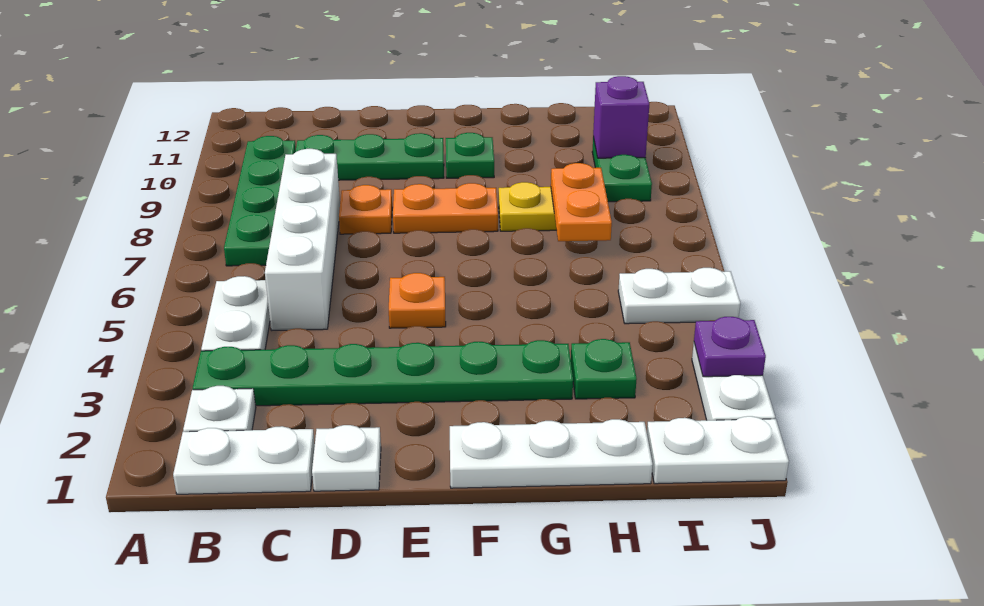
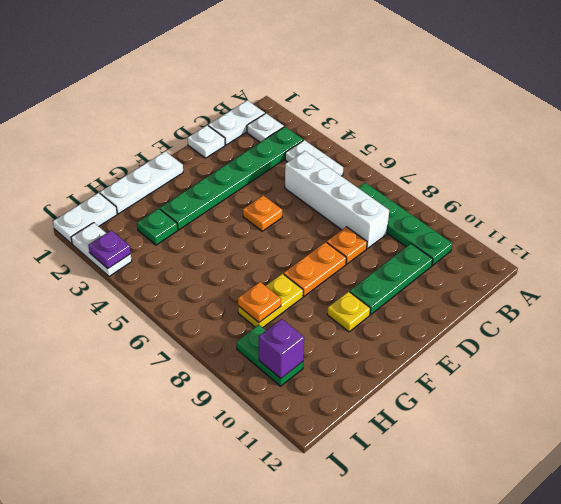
green plate F10 level 1 -> yellow plate F10 level 1
orange plate H7:H8 level 2 -> orange plate H8 level 2
white plate I5:J5 level 1 -> none

